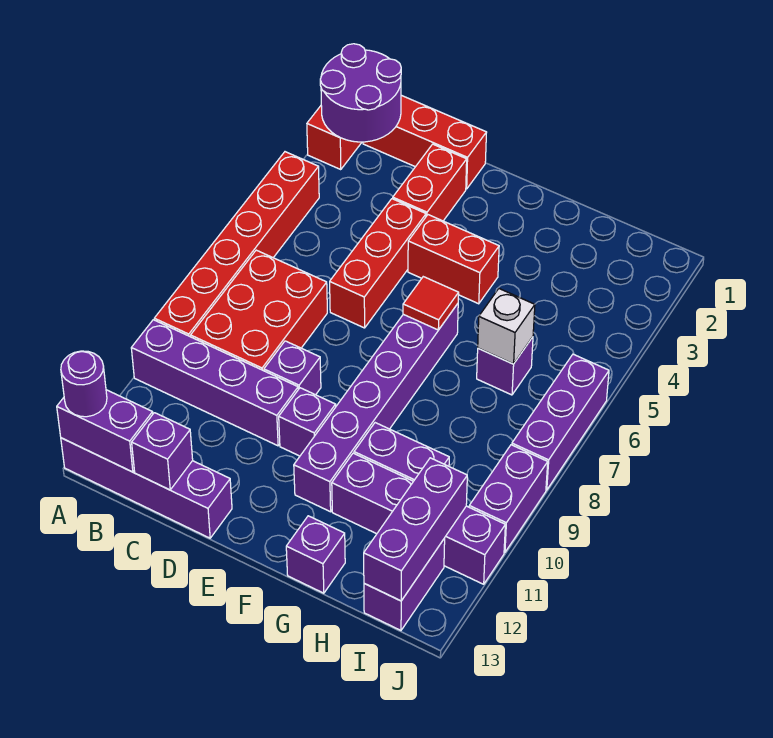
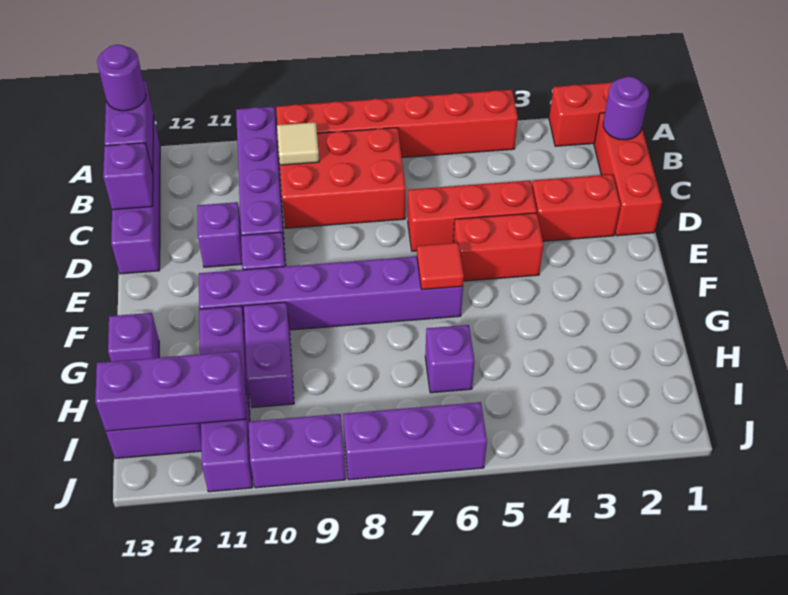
purple round brick A1:B2 level 2 -> purple round brick B1 level 2
none -> tan tile B9 level 2
purple brick D9 level 1 -> purple brick D11 level 1
red brick E4:F4 level 1 -> red brick E4:E5 level 1
white brick H6 level 2 -> none

